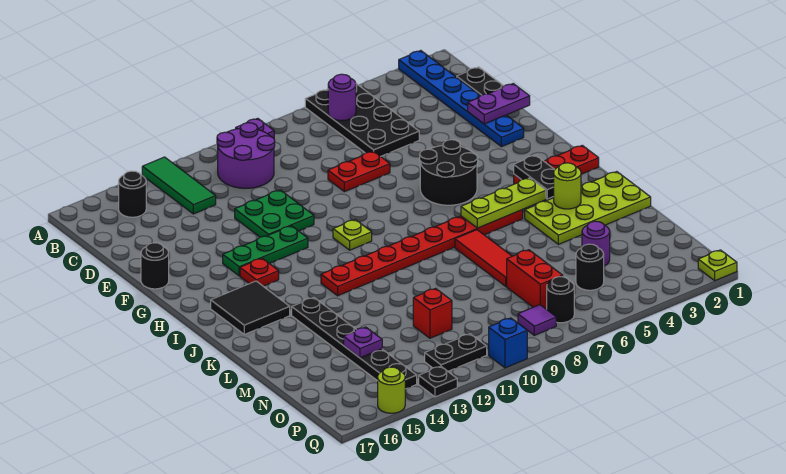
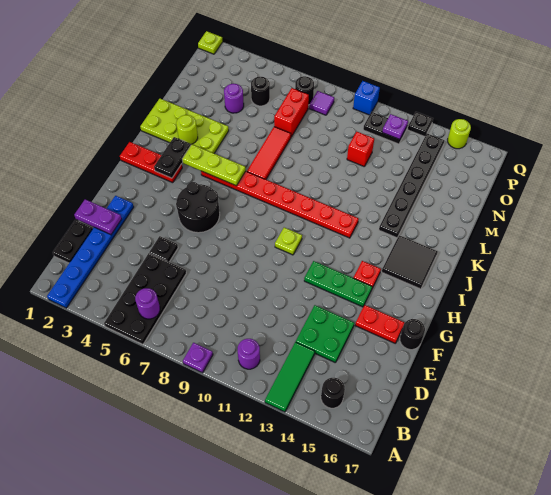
purple round brick B10:C11 level 1 -> purple round brick B11 level 1
none -> black plate E5 level 1
red plate E7:E8 level 1 -> red plate F15:F16 level 1
green plate E11:F12 level 1 -> green plate D13:E14 level 1
purple plate N14 level 2 -> purple plate P12 level 2

